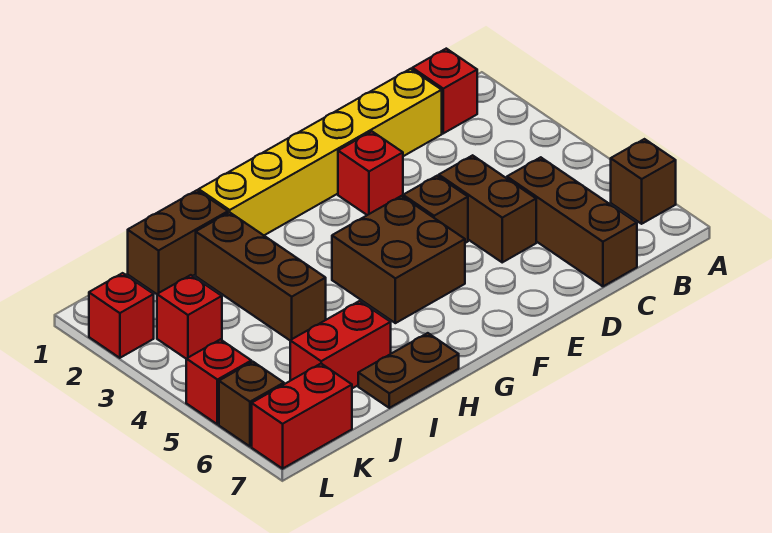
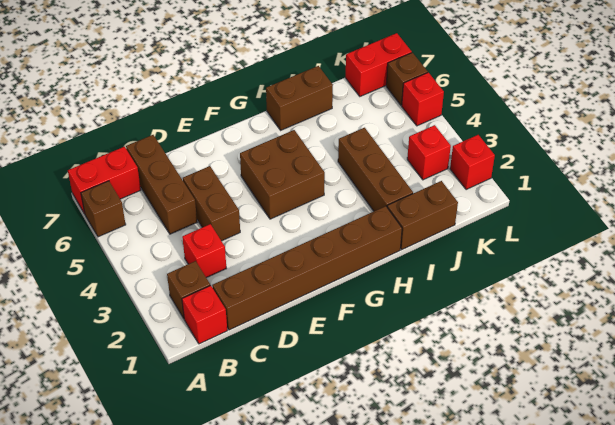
yellow brick C1:H1 level 1 -> brown brick C1:H1 level 1
red brick E2 level 1 -> red brick C3 level 1
brown brick E4 level 1 -> brown brick B2 level 1
brown plate H7:I7 level 1 -> brown brick H7:I7 level 1
red brick I6:J6 level 1 -> red brick A7:B7 level 1

